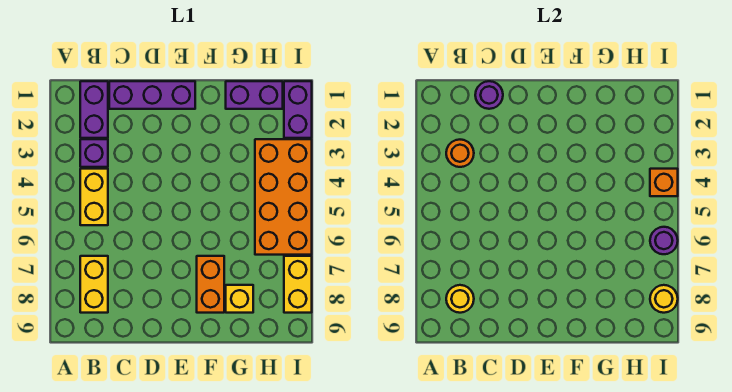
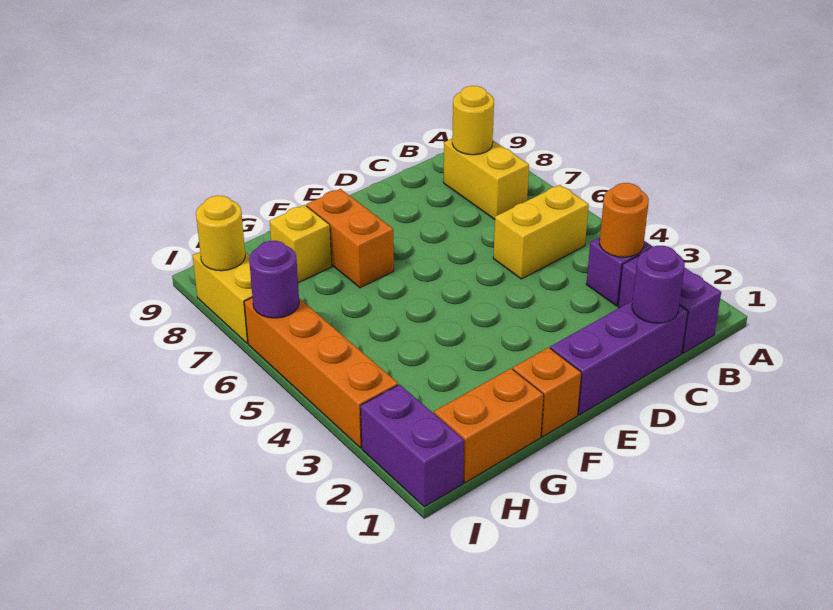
yellow brick B4:B5 level 1 -> yellow brick B5:C5 level 1
purple brick G1:H1 level 1 -> orange brick G1:H1 level 1
orange brick H3:I6 level 1 -> orange brick I3:I6 level 1
orange brick I4 level 2 -> orange brick F1 level 1

